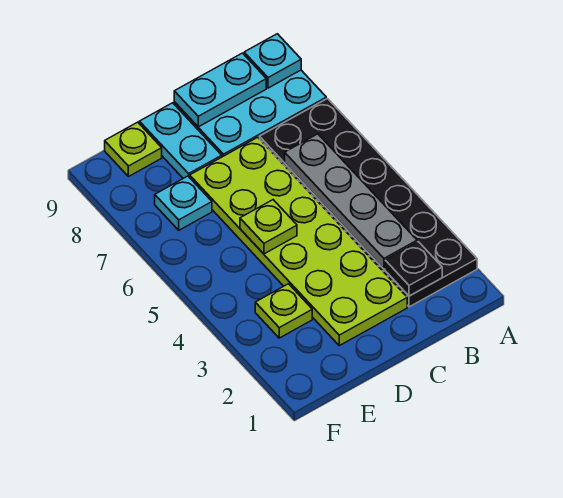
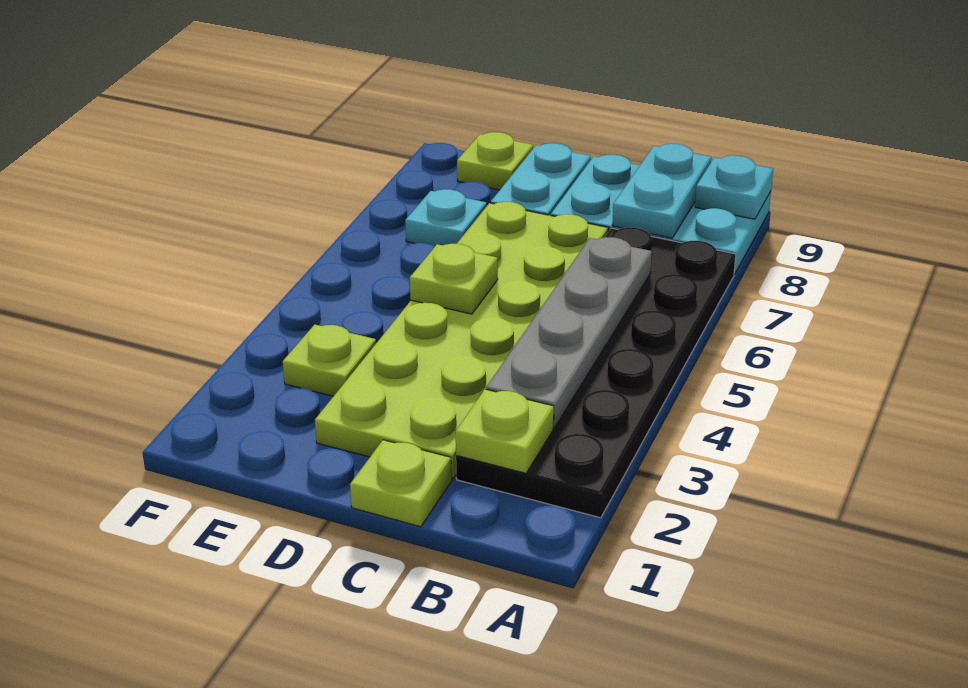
black plate B2 level 2 -> lime plate B2 level 2
cyan plate B9:C9 level 2 -> cyan plate B8:B9 level 2
none -> lime plate C1 level 1

